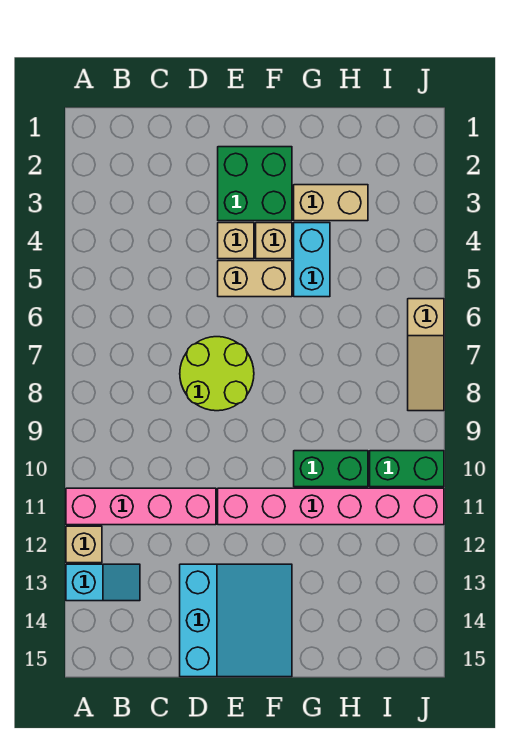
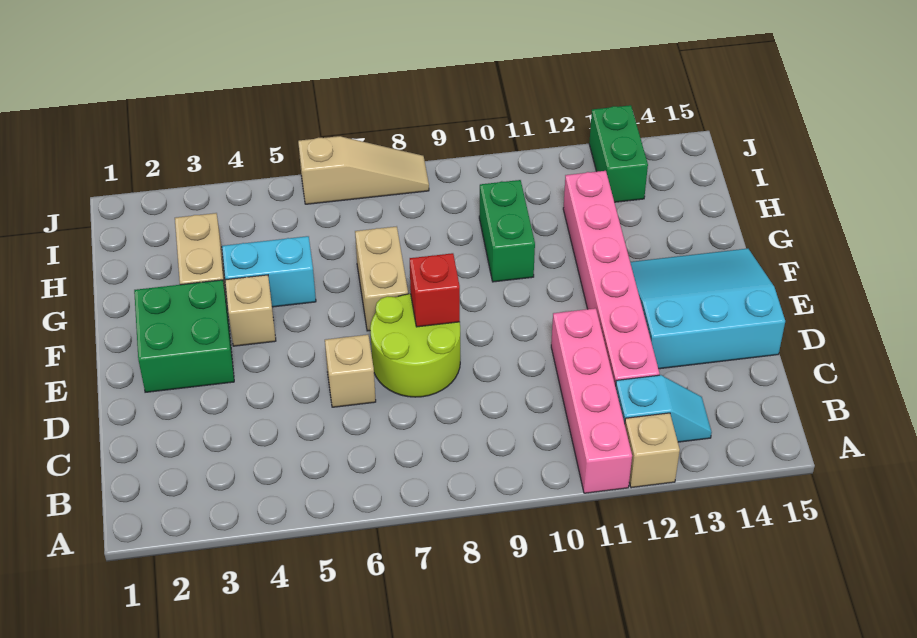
cyan slope A13:B13 level 1 top A -> cyan slope B12:B13 level 1 top 12
tan brick E4 level 1 -> tan brick D6 level 1
tan brick E5:F5 level 1 -> tan brick F7:G7 level 1
none -> red brick E8 level 2
pink brick E11:J11 level 1 -> pink brick C12:H12 level 1
green brick I10:J10 level 1 -> green brick I13:J13 level 1

